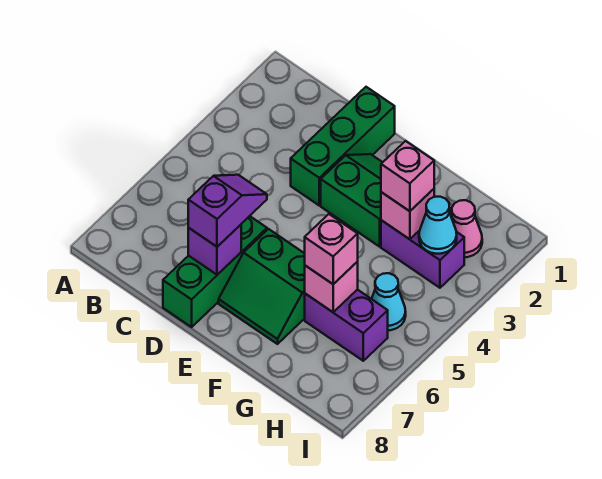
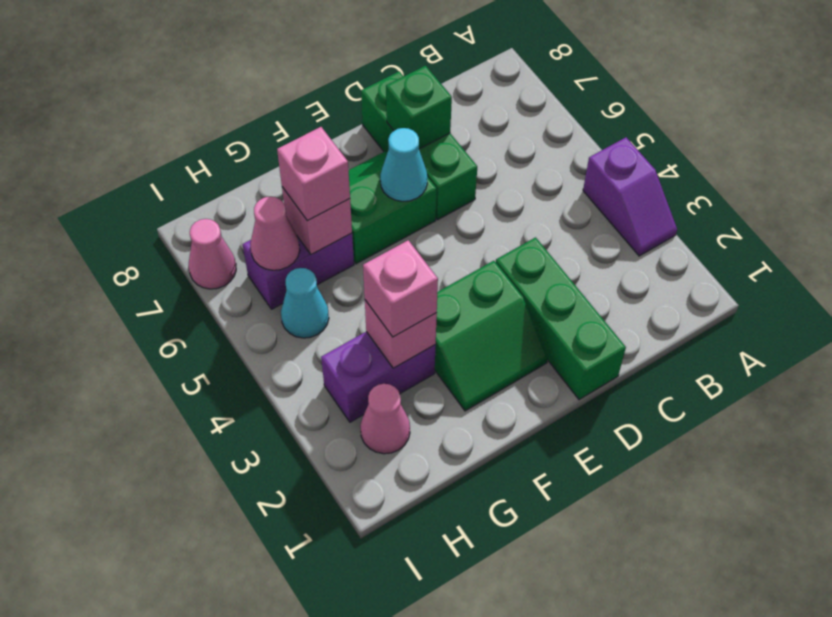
purple slope D6:D7 level 3 top 7 -> purple slope A3:A4 level 1 top 4
purple brick D7 level 2 -> green brick D7 level 2
cyan cone H3 level 2 -> cyan cone E6 level 2
none -> pink cone H6 level 2
none -> pink cone I7 level 1

